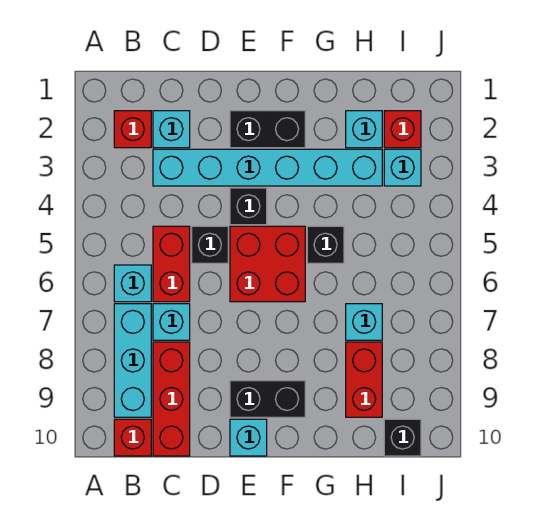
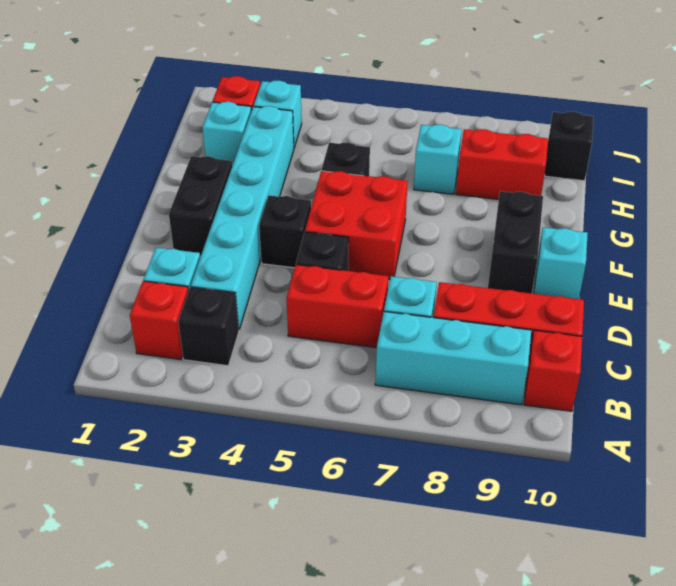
none -> black brick B3 level 1
cyan brick B6 level 1 -> none

